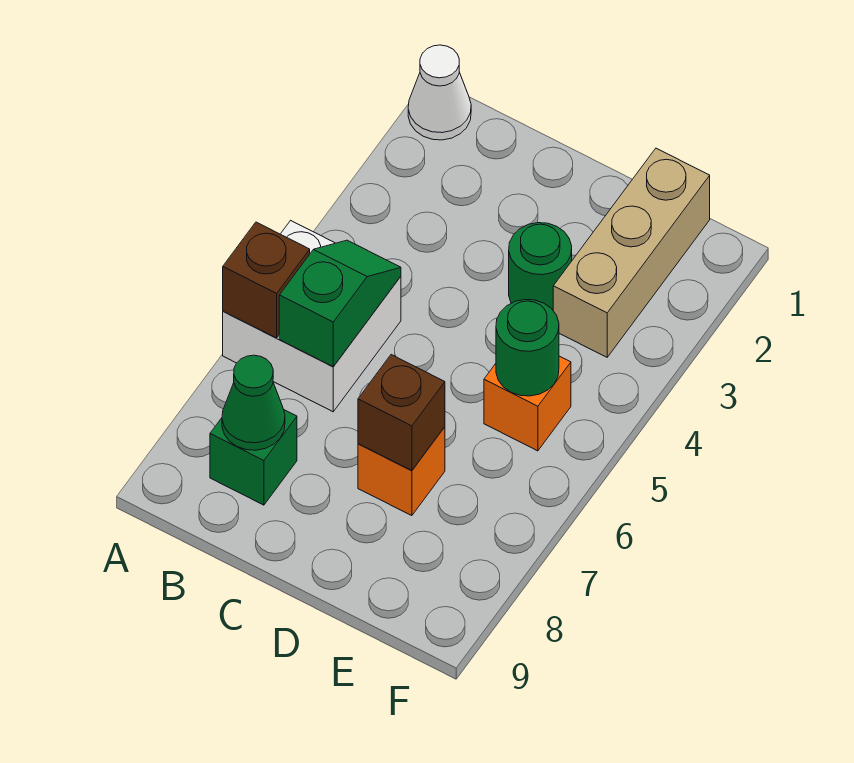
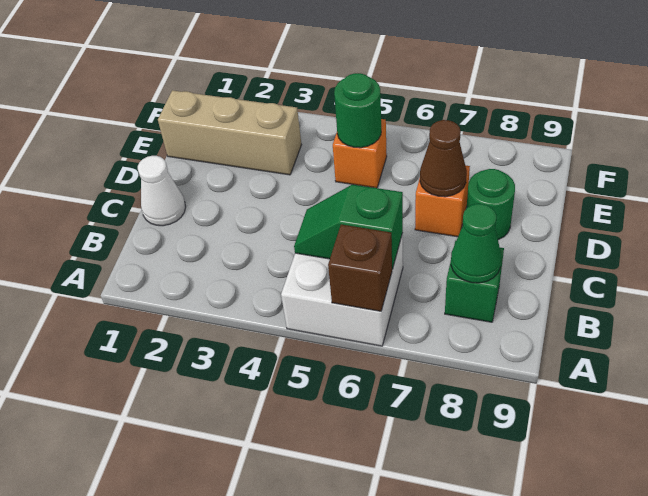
white cone A1 level 1 -> white cone C1 level 1
green round brick D3 level 1 -> green round brick D8 level 1
brown brick D7 level 2 -> brown cone D7 level 2

